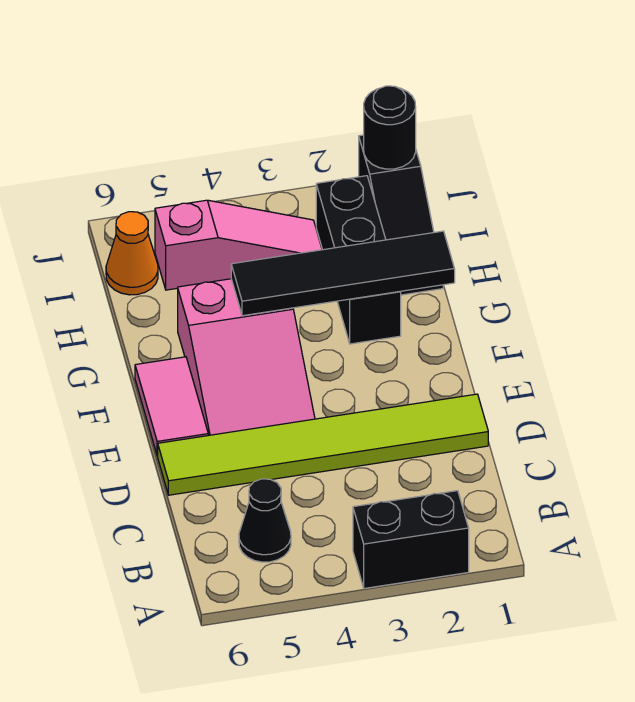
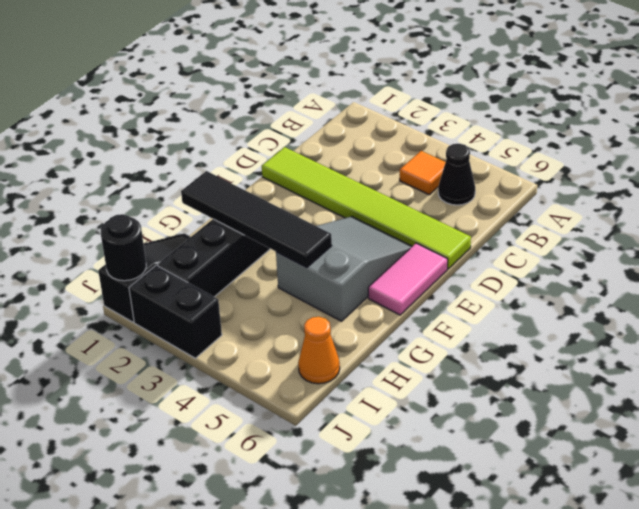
black brick A2:A3 level 1 -> black brick J2:J3 level 1
none -> orange tile B4 level 1
pink slope E4:G5 level 1 top G -> grey slope E4:G5 level 1 top G
pink slope I3:I5 level 1 top 5 -> none

